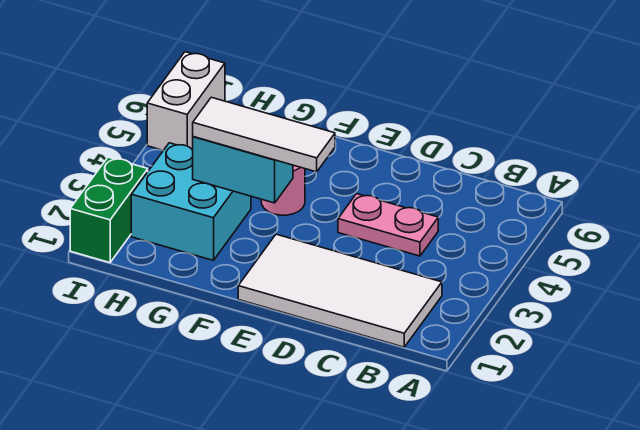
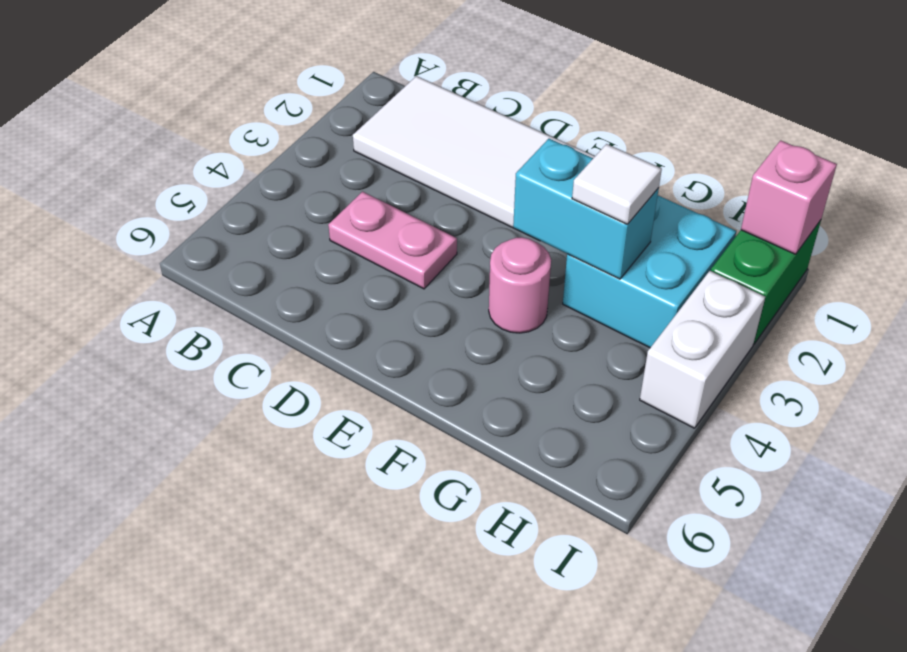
white tile E3:G3 level 3 -> white tile G3 level 3
none -> pink brick I1 level 2
white brick I5:I6 level 1 -> white brick I3:I4 level 1

